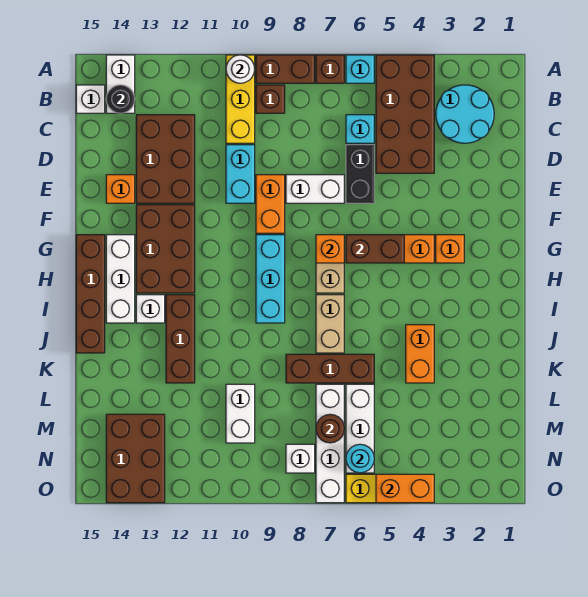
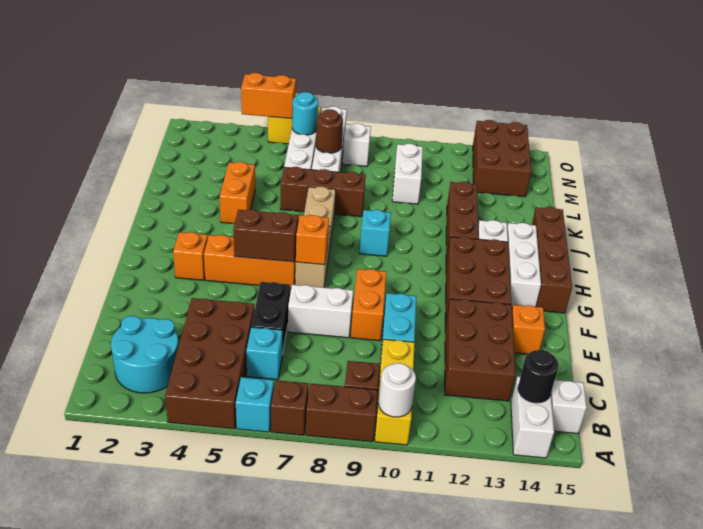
cyan brick G9:I9 level 1 -> cyan brick I9 level 1

